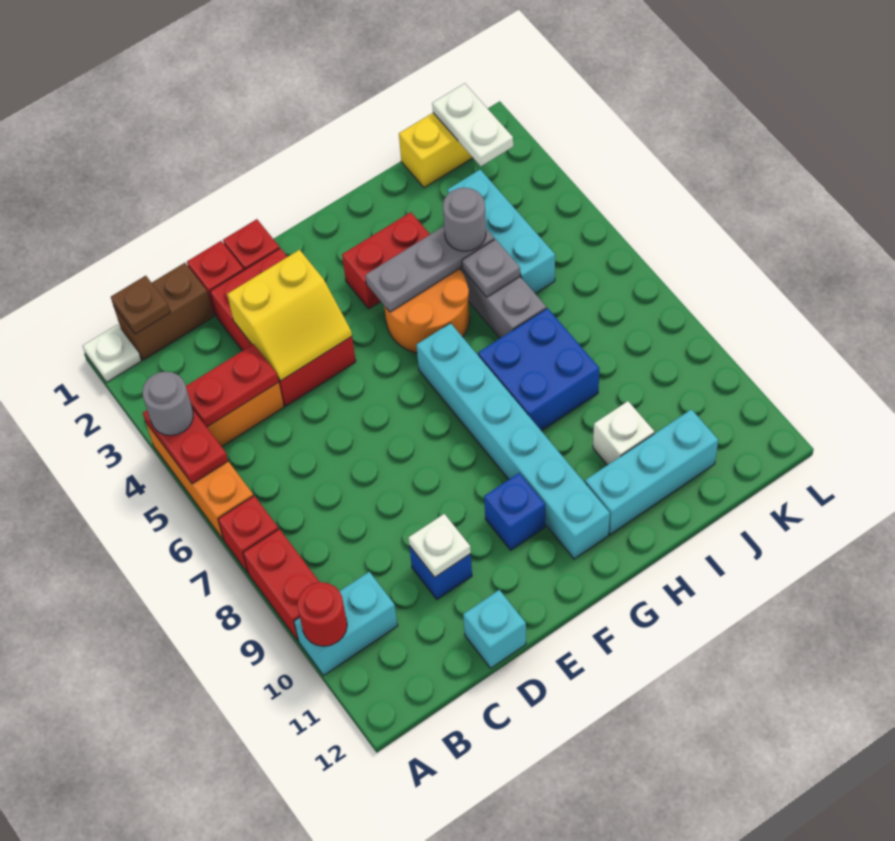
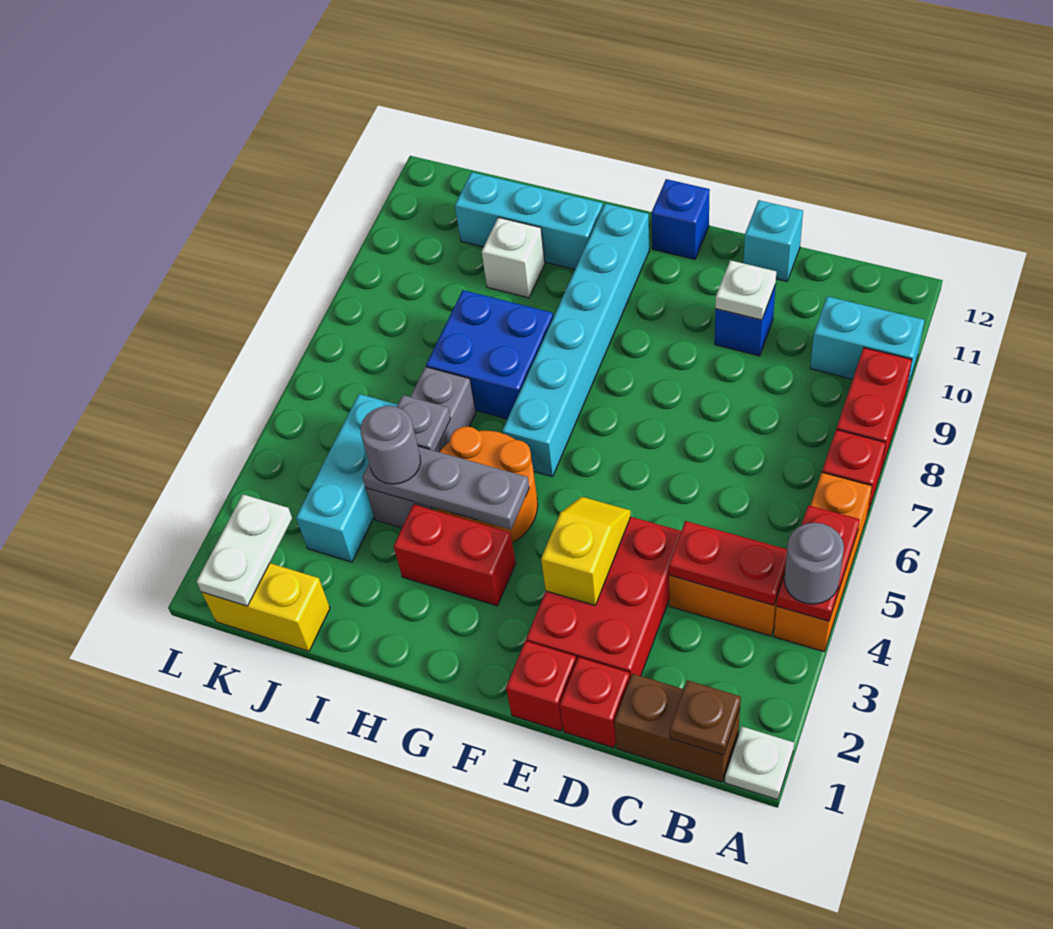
red round brick A10 level 2 -> none
yellow slope D3:E4 level 2 top 3 -> yellow slope E3:E4 level 2 top 3
blue brick F10 level 1 -> blue brick F12 level 1

